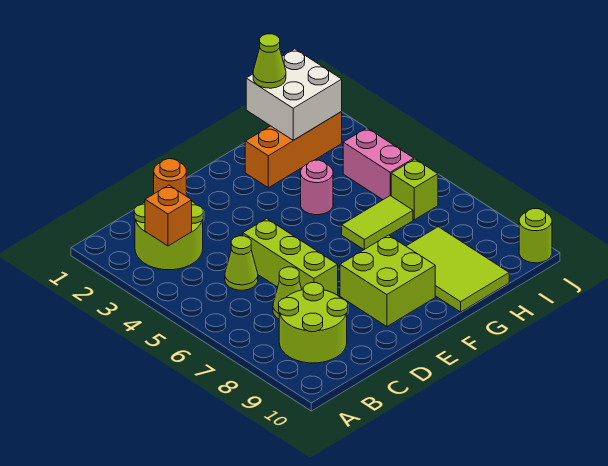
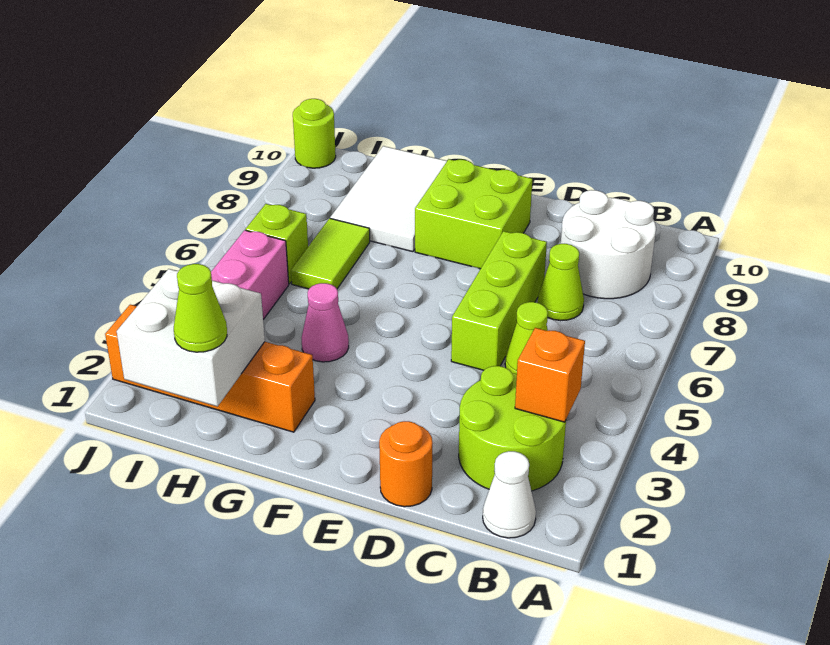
none -> white cone B1 level 1
lime round brick B8:C9 level 1 -> white round brick B8:C9 level 1
orange brick G2:I2 level 1 -> orange brick G2:J2 level 1
pink round brick G4 level 1 -> pink cone G4 level 1
lime tile G6:H6 level 1 -> lime tile H6:H7 level 1
lime tile G8:H10 level 1 -> white tile G8:H10 level 1

